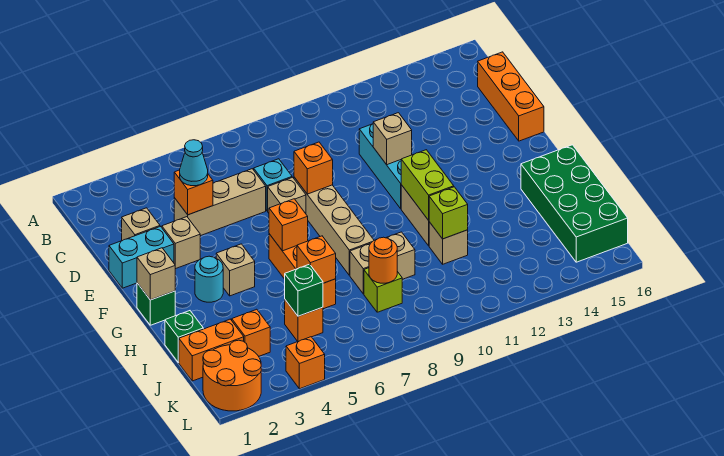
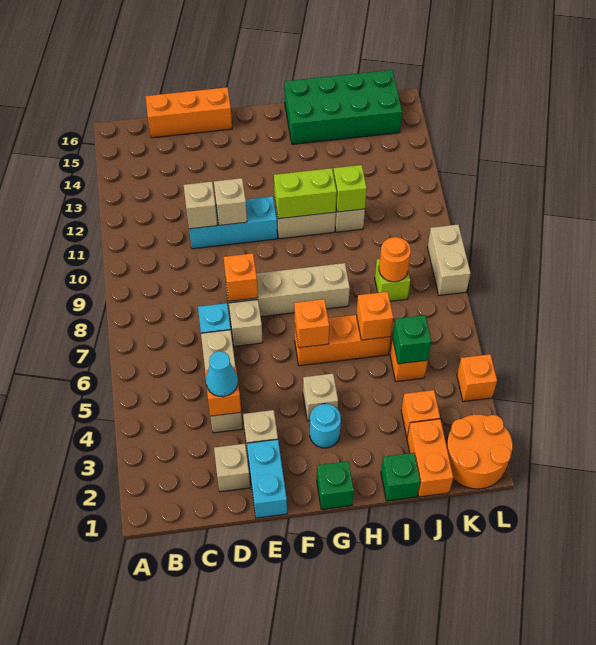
tan brick G1 level 2 -> tan brick D11 level 2
tan brick I8:I9 level 1 -> tan brick L8:L9 level 1

